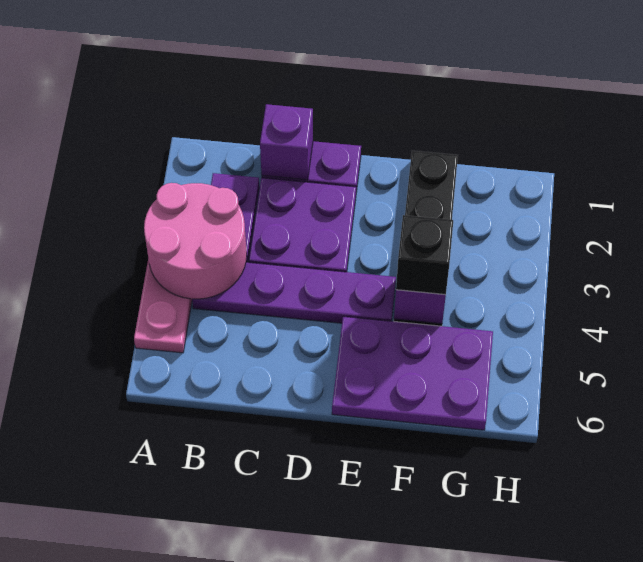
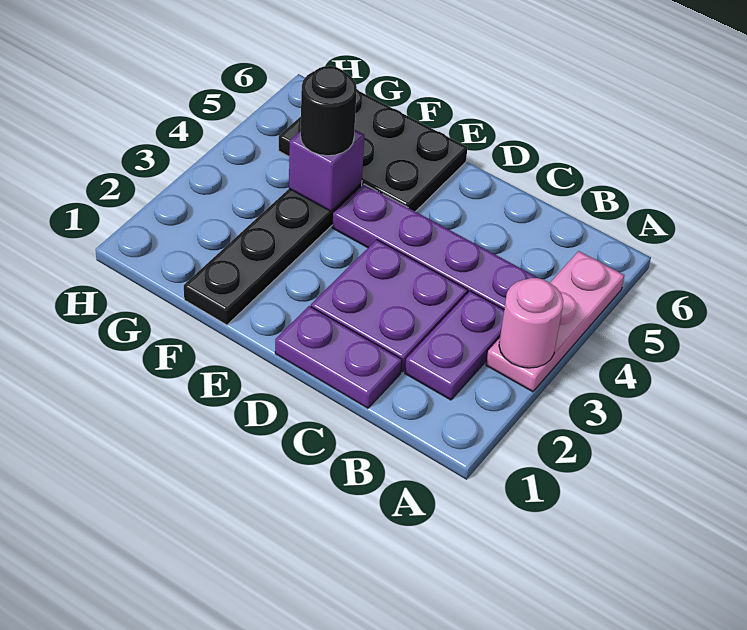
pink round brick A3:B4 level 2 -> pink round brick A3 level 2
purple brick C1 level 2 -> none
purple plate E5:G6 level 1 -> black plate E5:G6 level 1
black brick F4 level 3 -> black round brick F4 level 3

